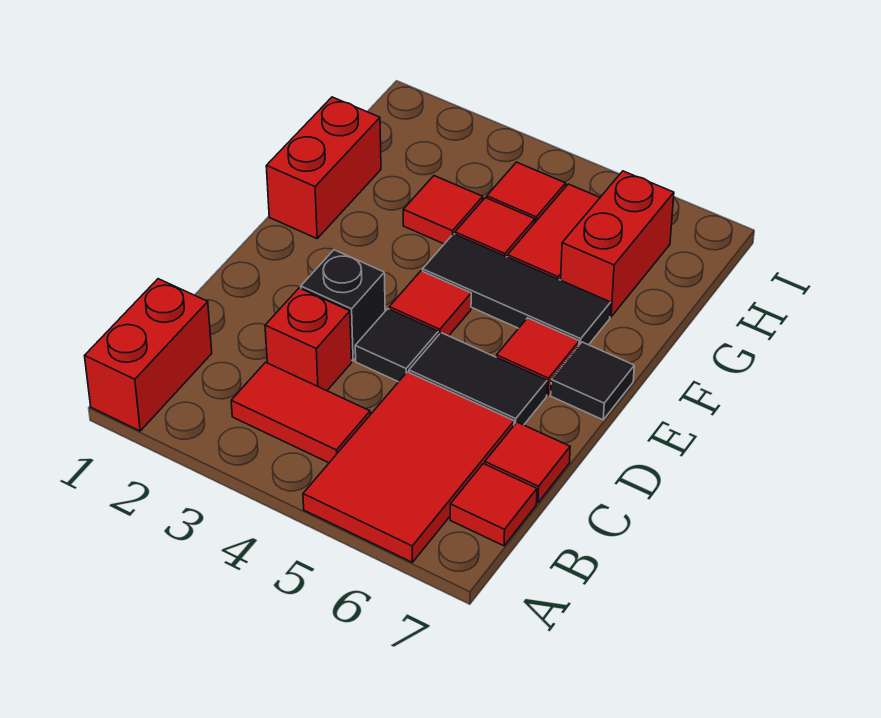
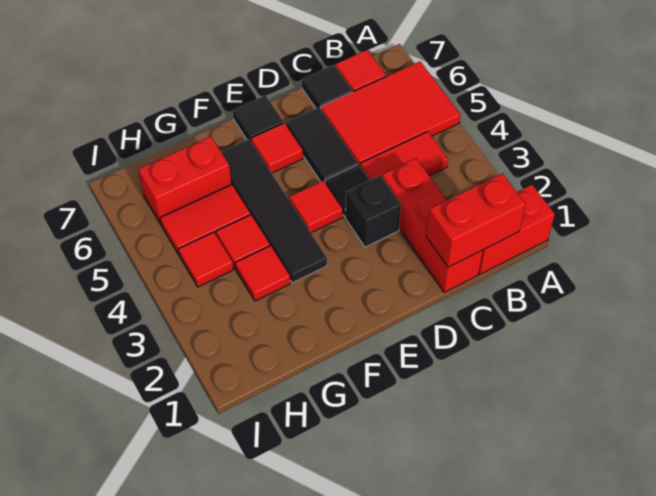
red tile B3:B4 level 1 -> red tile B4:C4 level 1
red brick C3 level 1 -> red brick C1:C3 level 1
red tile C7 level 1 -> black tile C7 level 1
red brick F1:G1 level 1 -> red brick B1:C1 level 2
black tile F4:F6 level 1 -> black tile F3:F6 level 1

